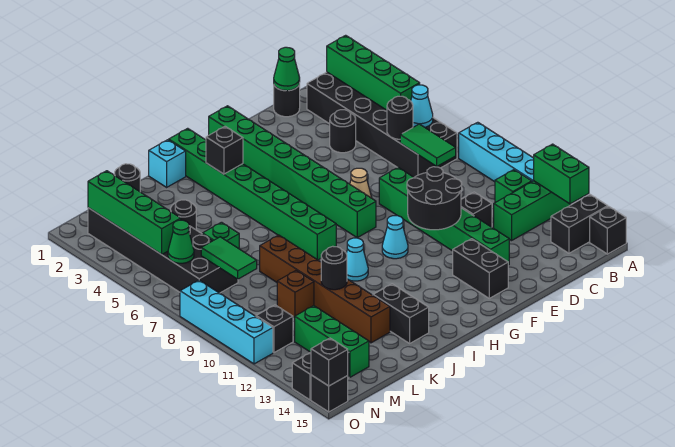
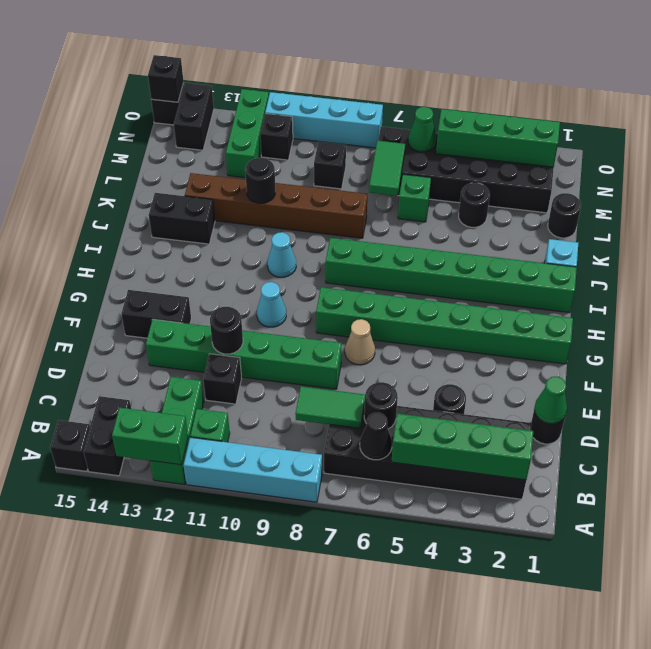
cyan cone B6 level 2 -> black cone B6 level 2
black round brick E10:F11 level 2 -> black round brick E11 level 2
black brick I3 level 2 -> black brick M9 level 1
brown brick L10 level 1 -> none
green tile M7:M8 level 2 -> green tile L7:M7 level 2
green brick M12:M14 level 1 -> green brick M12:O12 level 1

